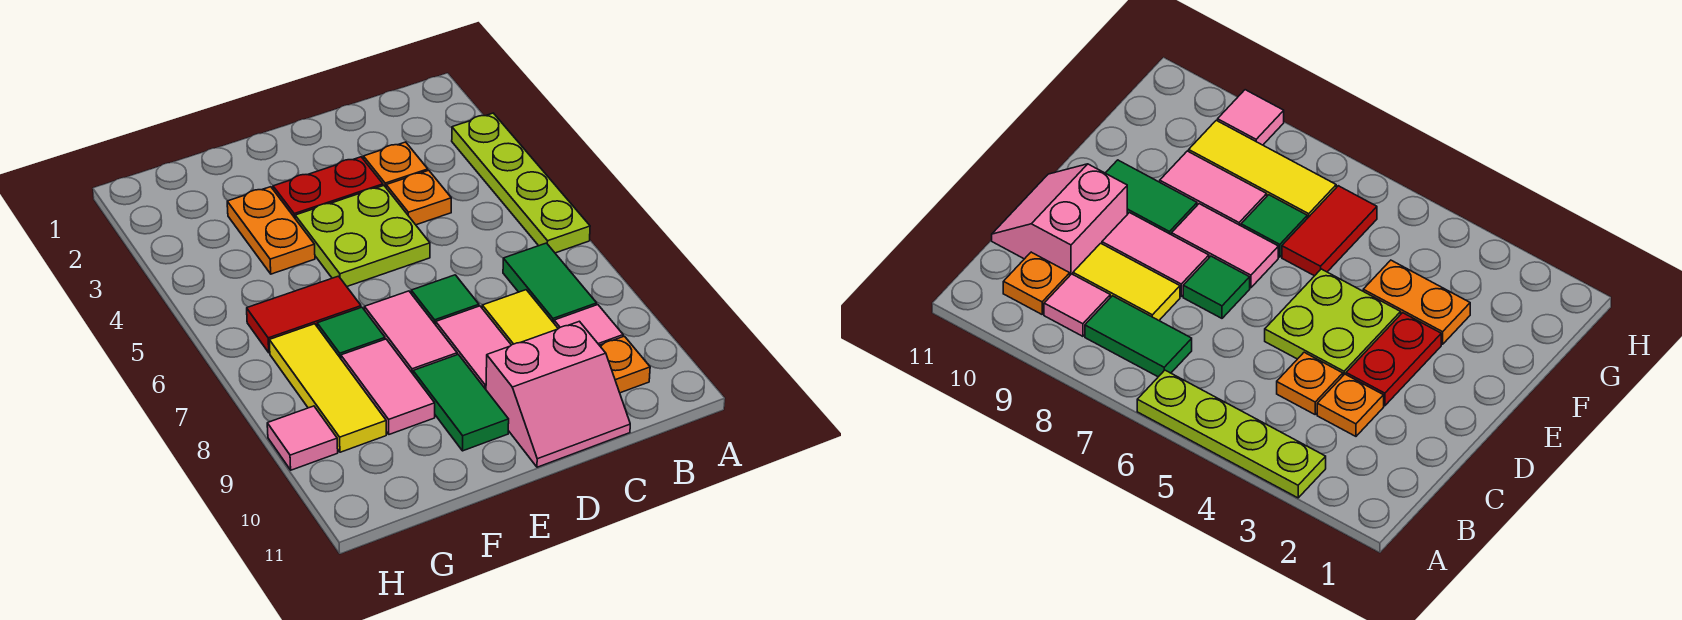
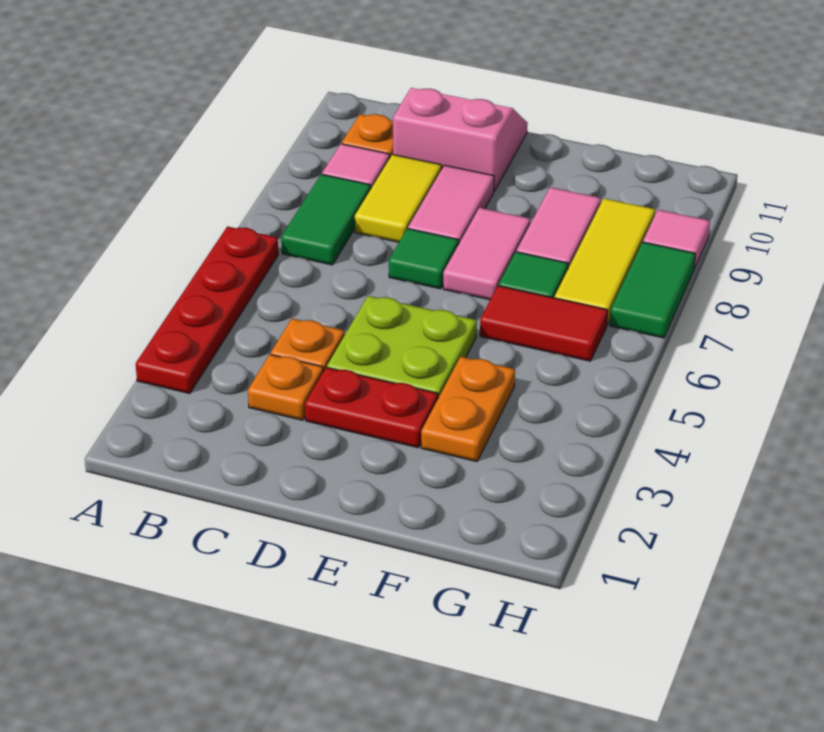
lime plate A3:A6 level 1 -> red plate A3:A6 level 1
green tile E9:E10 level 1 -> green tile H7:H8 level 1

